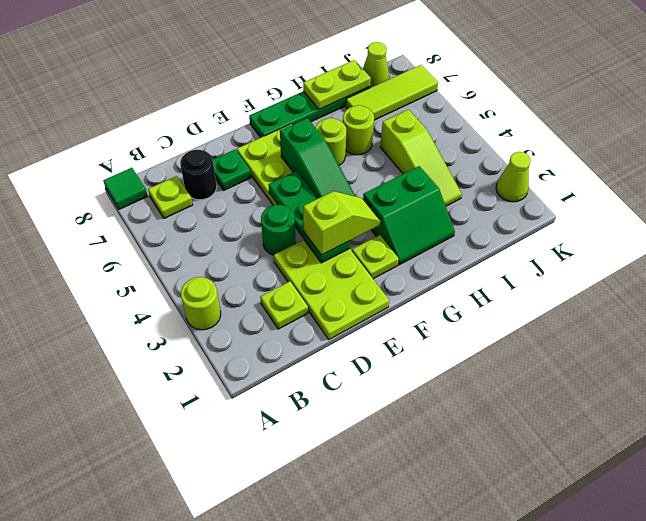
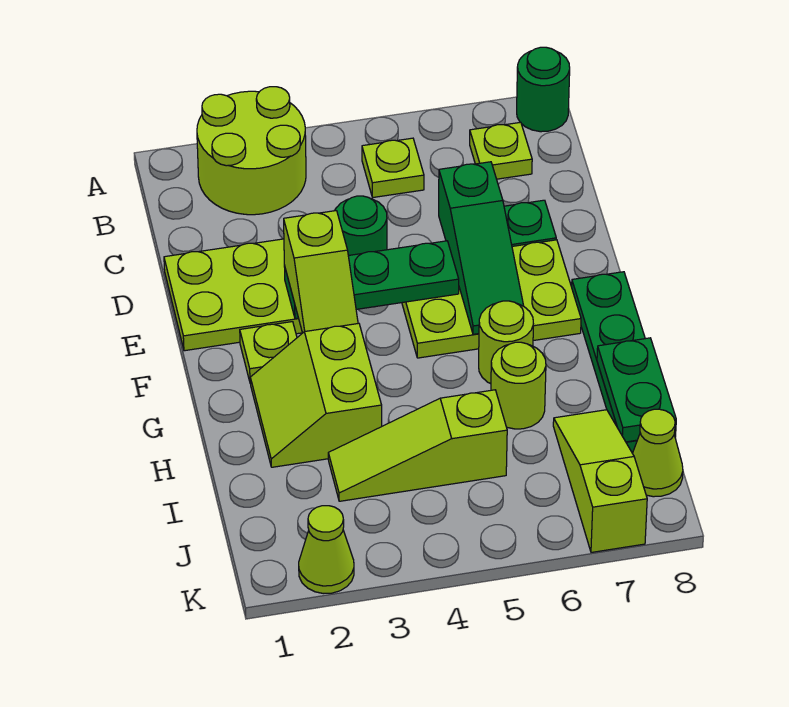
lime round brick A3 level 1 -> lime round brick A2:B3 level 1
green tile A8 level 1 -> green round brick A8 level 1
lime plate C2 level 1 -> lime plate B5 level 1
black round brick C7 level 1 -> none
green slope F4:F6 level 2 top 6 -> green slope D6:F6 level 2 top D
green slope G2:H3 level 1 top 3 -> lime slope G2:H3 level 1 top 3
lime plate H8:I8 level 2 -> green plate H8:I8 level 2
lime tile I7:K7 level 1 -> lime slope I7:K7 level 1 top K

